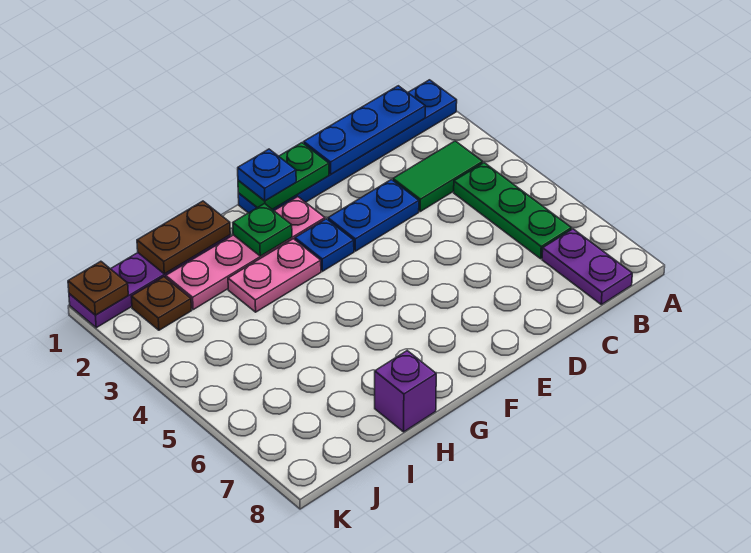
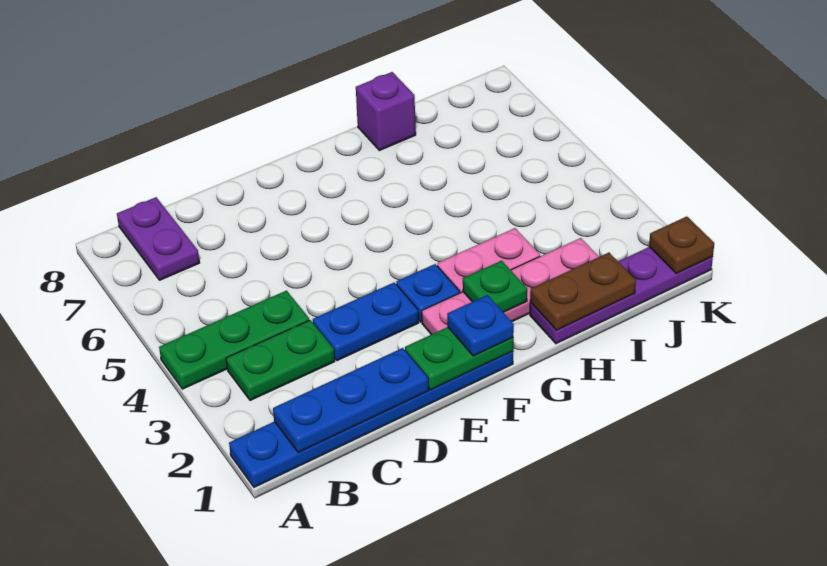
green tile B3:C3 level 1 -> green plate B3:C3 level 1
green plate B4:B6 level 1 -> green plate A4:C4 level 1
brown plate J2 level 1 -> none

